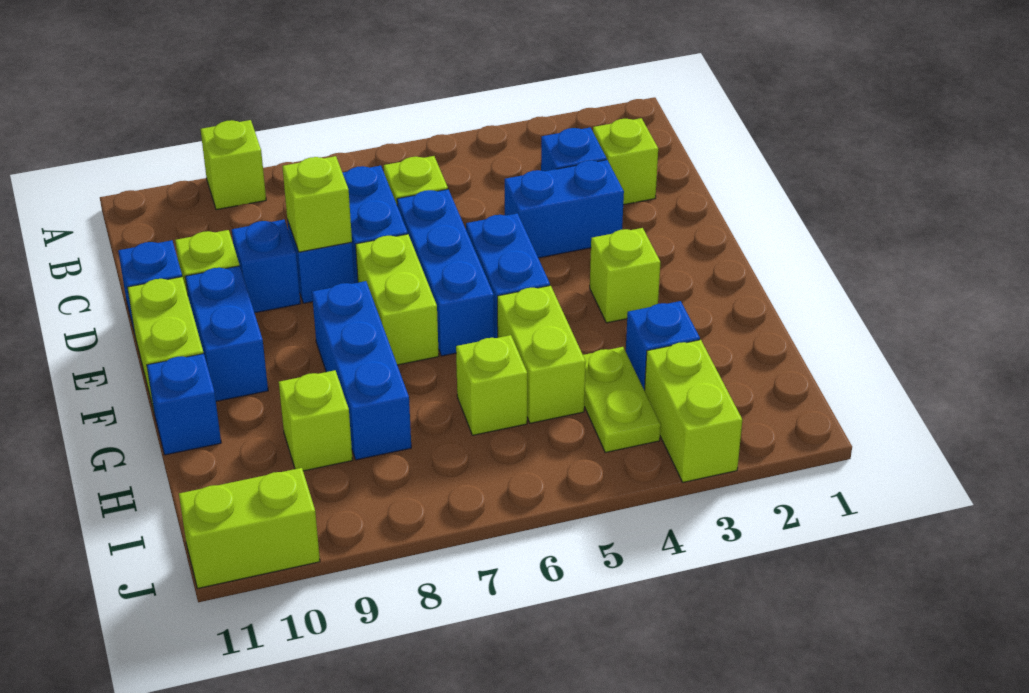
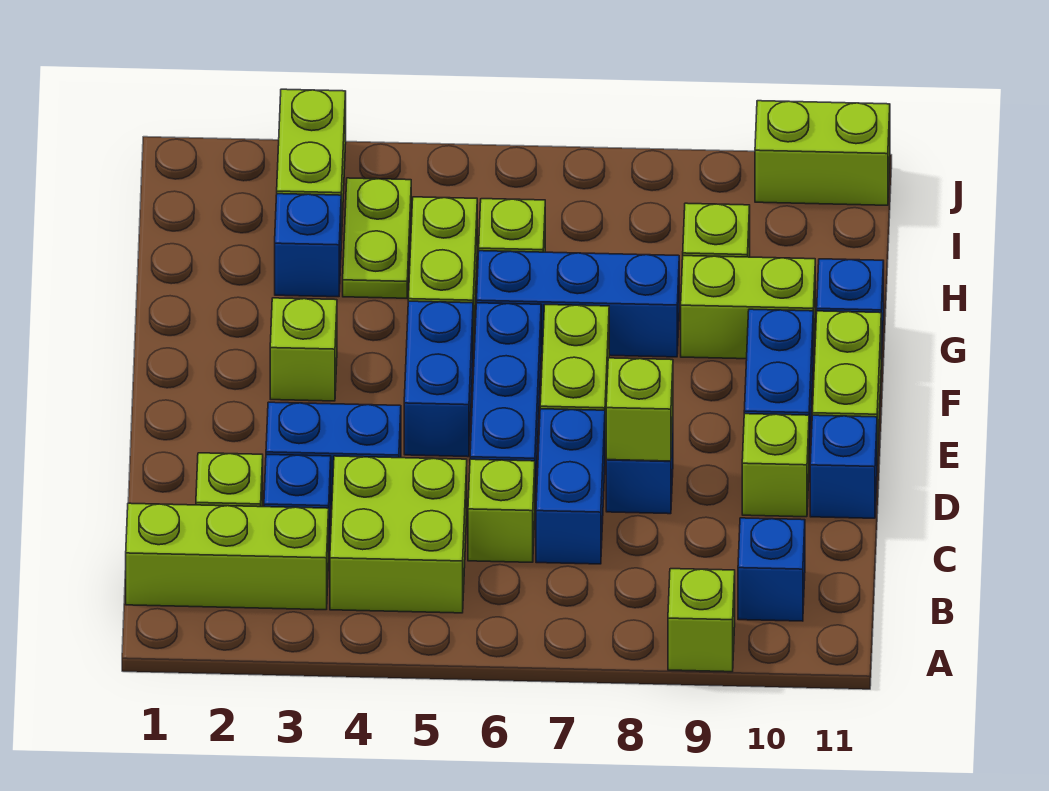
none -> lime brick B1:B3 level 1
none -> lime brick B4:C5 level 1
blue brick D9 level 1 -> blue brick B10 level 1
blue brick F8:H8 level 1 -> blue brick G6:G8 level 1
none -> lime brick G9:G10 level 1

